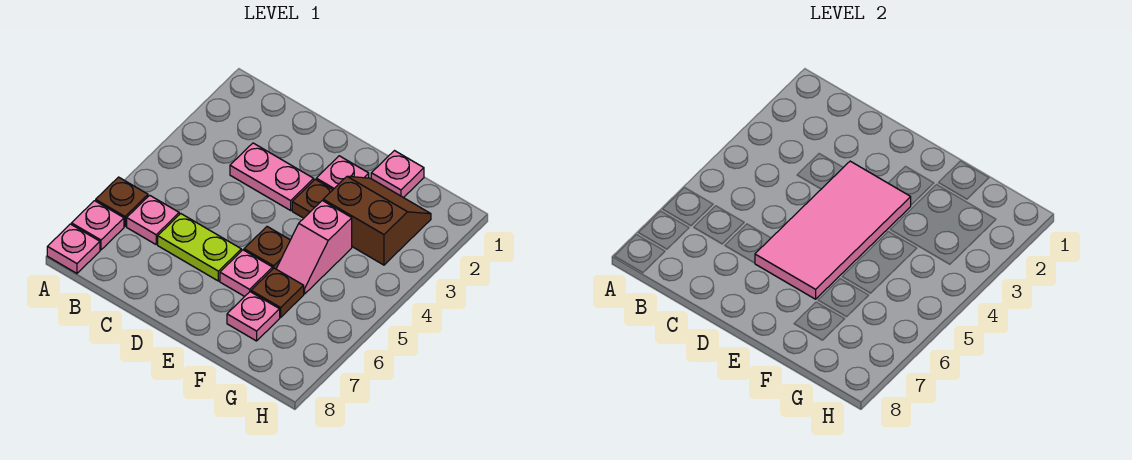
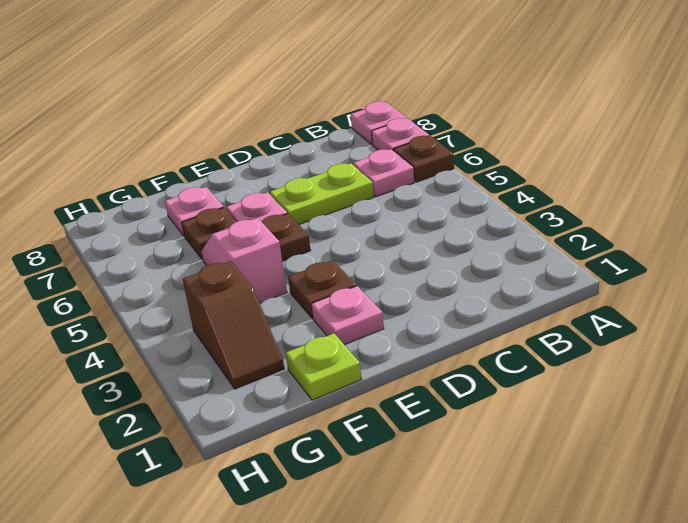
pink plate C3:D3 level 1 -> none
pink tile D3:E6 level 2 -> none
pink plate F1 level 1 -> lime plate F1 level 1
brown slope F2:G3 level 1 top 3 -> brown slope G2:G3 level 1 top 3

